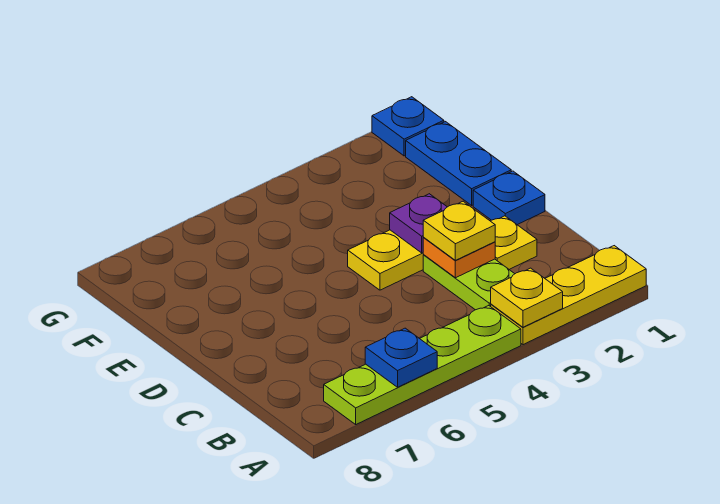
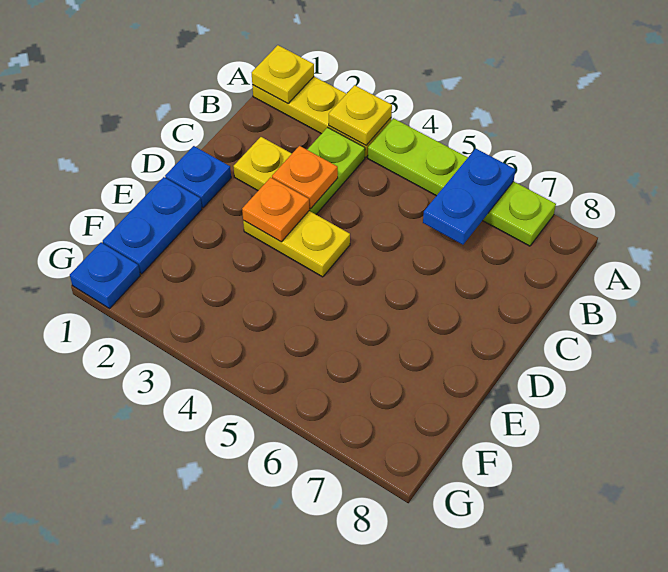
blue plate A6 level 2 -> blue plate A6:B6 level 2
yellow plate C3 level 3 -> yellow plate A1 level 2
purple plate D3 level 2 -> orange plate D3 level 2

